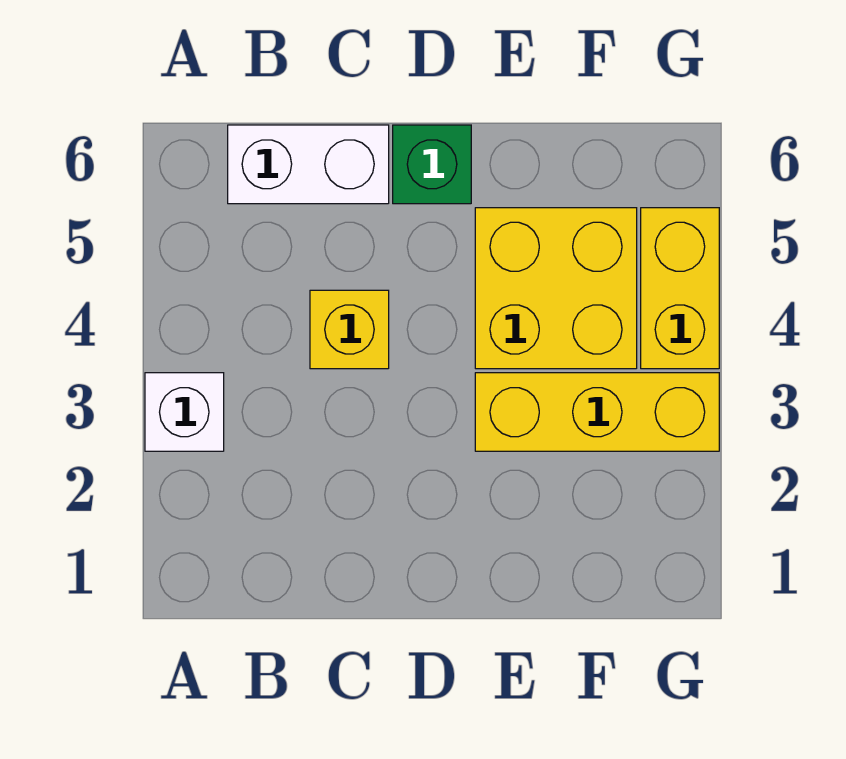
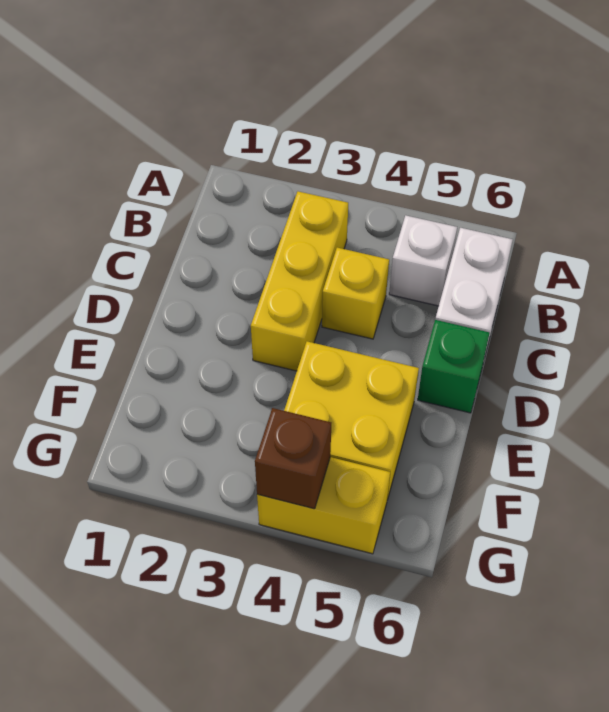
white brick A3 level 1 -> white brick B5 level 1
yellow brick E3:G3 level 1 -> yellow brick B3:D3 level 1
none -> brown brick G4 level 2

